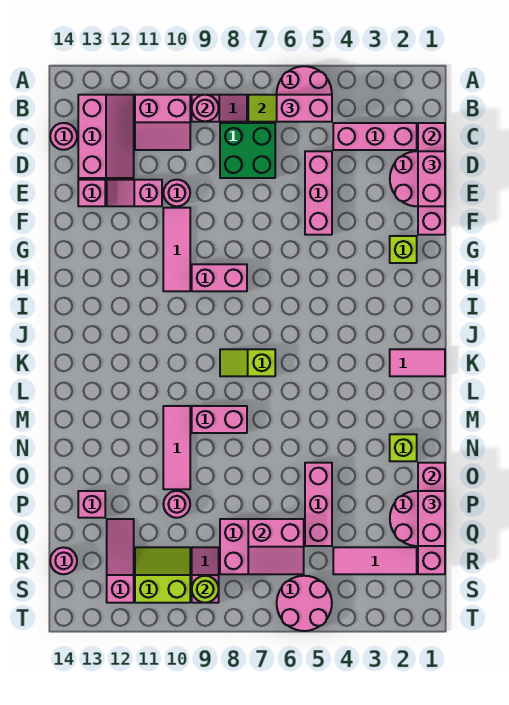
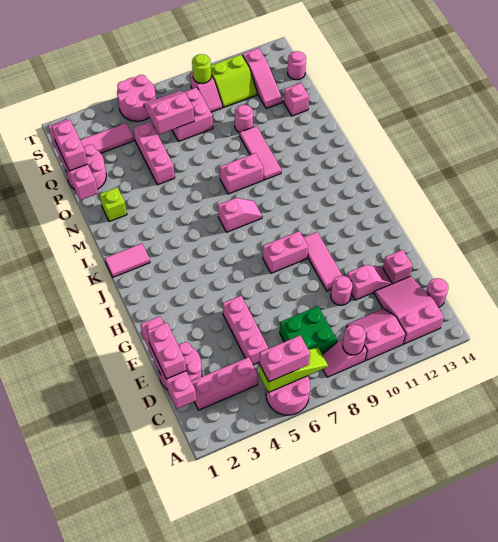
pink slope B12:D13 level 1 top 13 -> pink slope B12:D13 level 1 top B
lime brick G2 level 1 -> none
lime slope K7:K8 level 1 top 7 -> pink slope K7:K8 level 1 top 7

